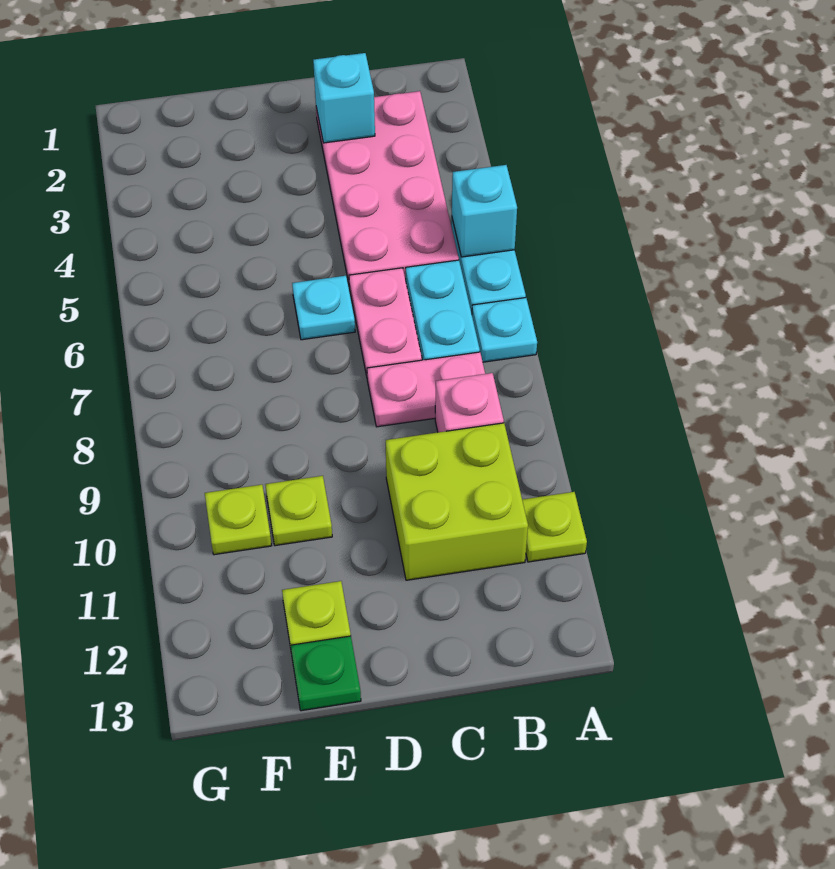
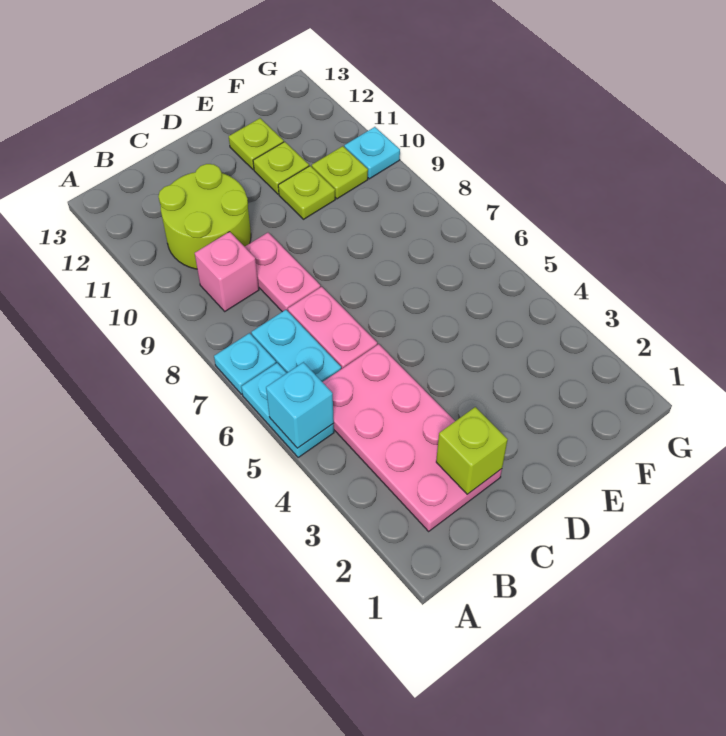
lime plate A11 level 1 -> lime plate E11 level 1
pink plate B8:C8 level 1 -> pink plate C8:C9 level 1
lime brick B10:C11 level 1 -> lime round brick B10:C11 level 1
cyan brick C2 level 2 -> lime brick C2 level 2
cyan plate D6 level 1 -> cyan plate G10 level 1
green plate E13 level 1 -> none

